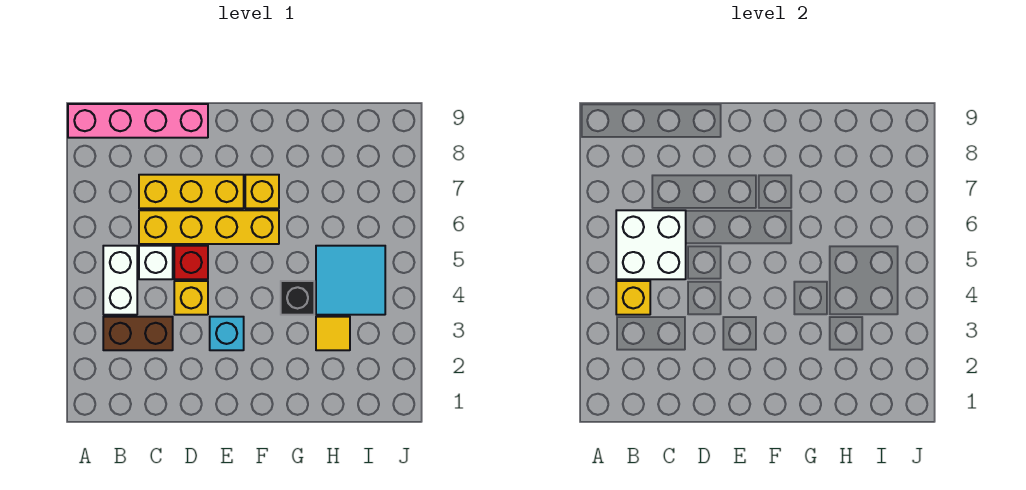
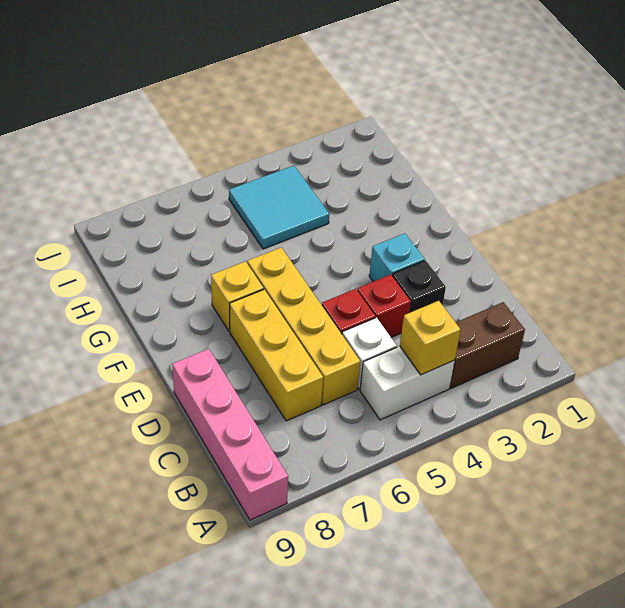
brown brick B3:C3 level 1 -> brown brick B2:B3 level 1
white brick B5:C6 level 2 -> none
yellow brick D4 level 1 -> red brick D4 level 1
black brick G4 level 1 -> black brick D3 level 1
yellow tile H3 level 1 -> none

